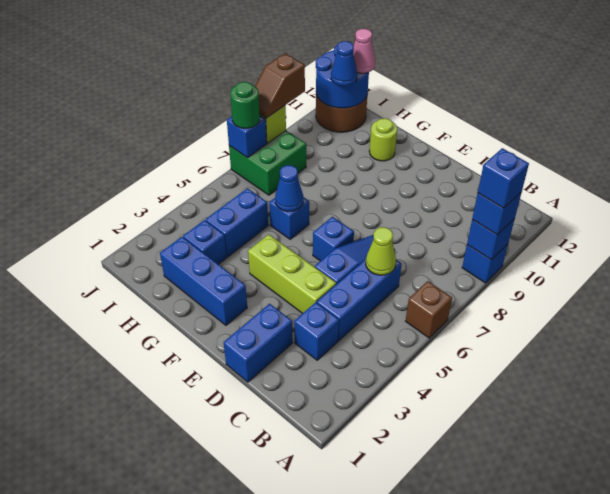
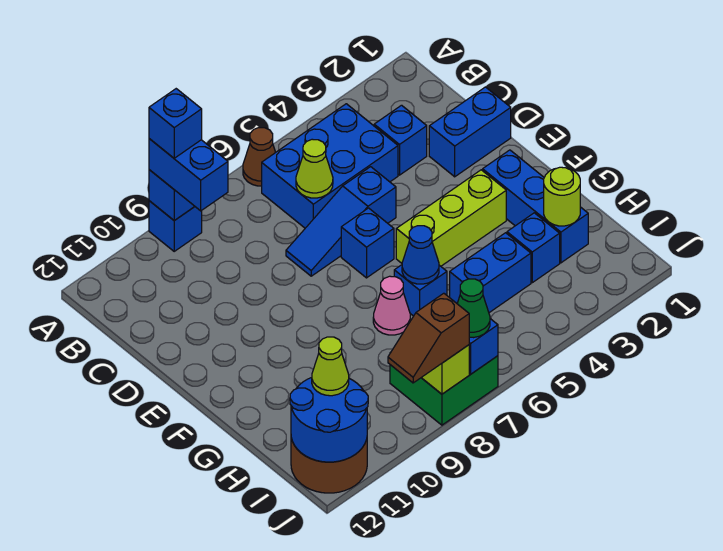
brown brick A6 level 1 -> brown cone A6 level 1
blue brick A9 level 3 -> blue brick A9:B9 level 3
blue brick C4:C6 level 1 -> blue brick B4:C6 level 1
lime brick D4:F4 level 1 -> lime brick F3:F5 level 1
lime round brick G11 level 1 -> lime round brick H2 level 2
blue cone I11 level 3 -> lime cone I11 level 3
pink cone I12 level 3 -> pink cone G7 level 1
green round brick J7 level 3 -> green cone J7 level 3
brown slope J8:J9 level 3 top 9 -> brown slope J8:J9 level 3 top 8

